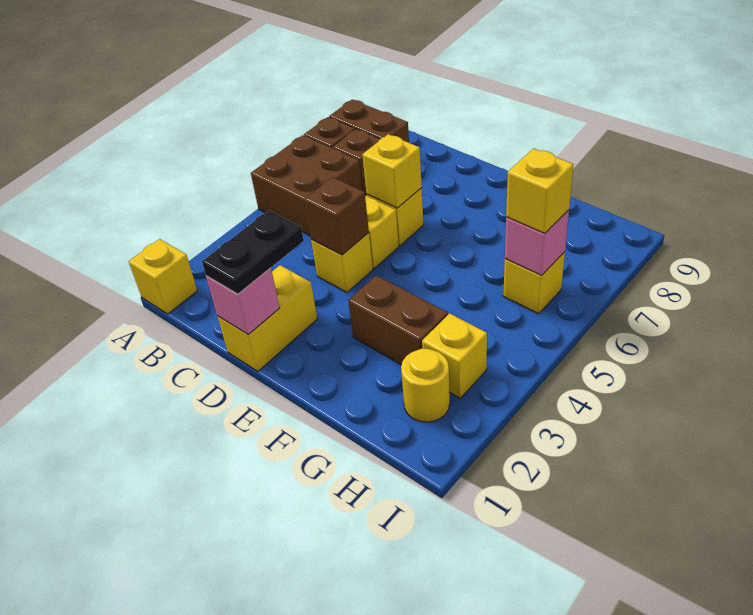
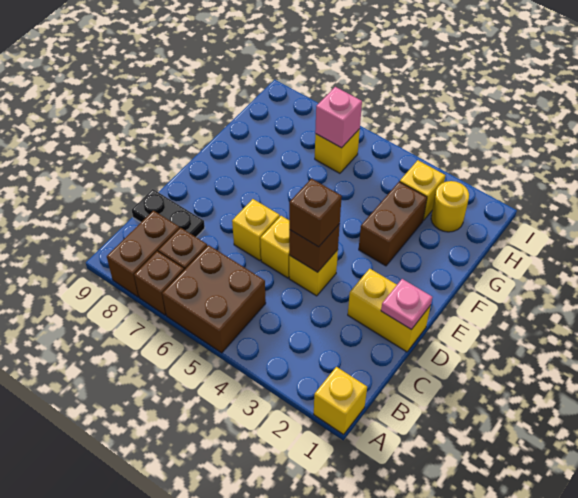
pink brick D1 level 2 -> pink plate D1 level 2
black plate D1:D2 level 3 -> black plate C8:C9 level 1
none -> brown brick D4 level 3
yellow brick D6 level 2 -> none
yellow brick H6 level 3 -> none

